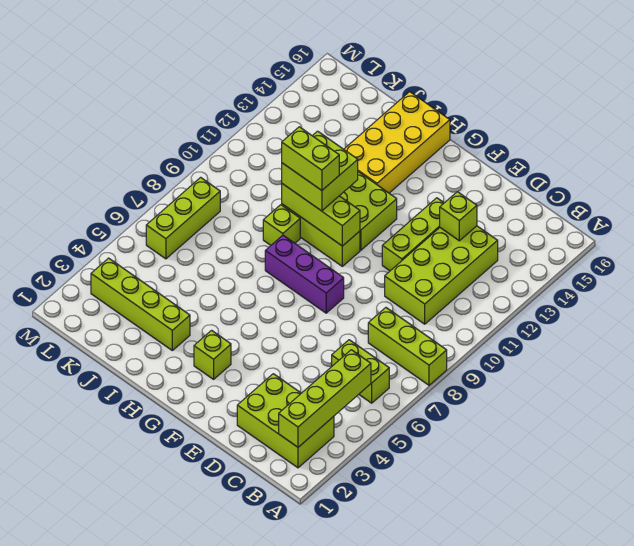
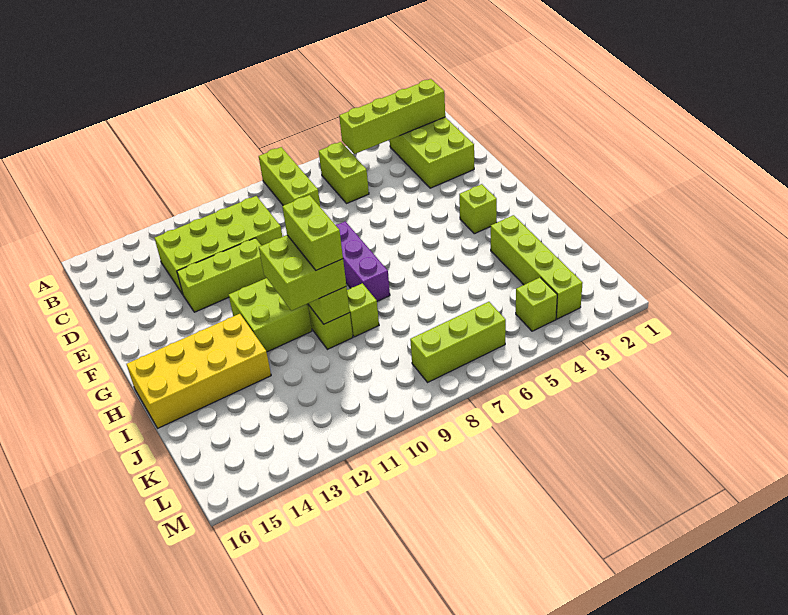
lime brick D13 level 2 -> lime brick L4 level 1

